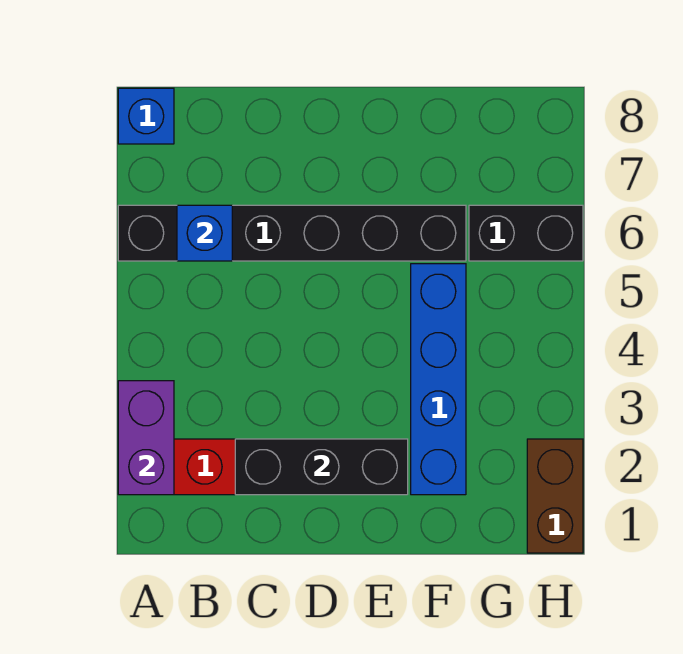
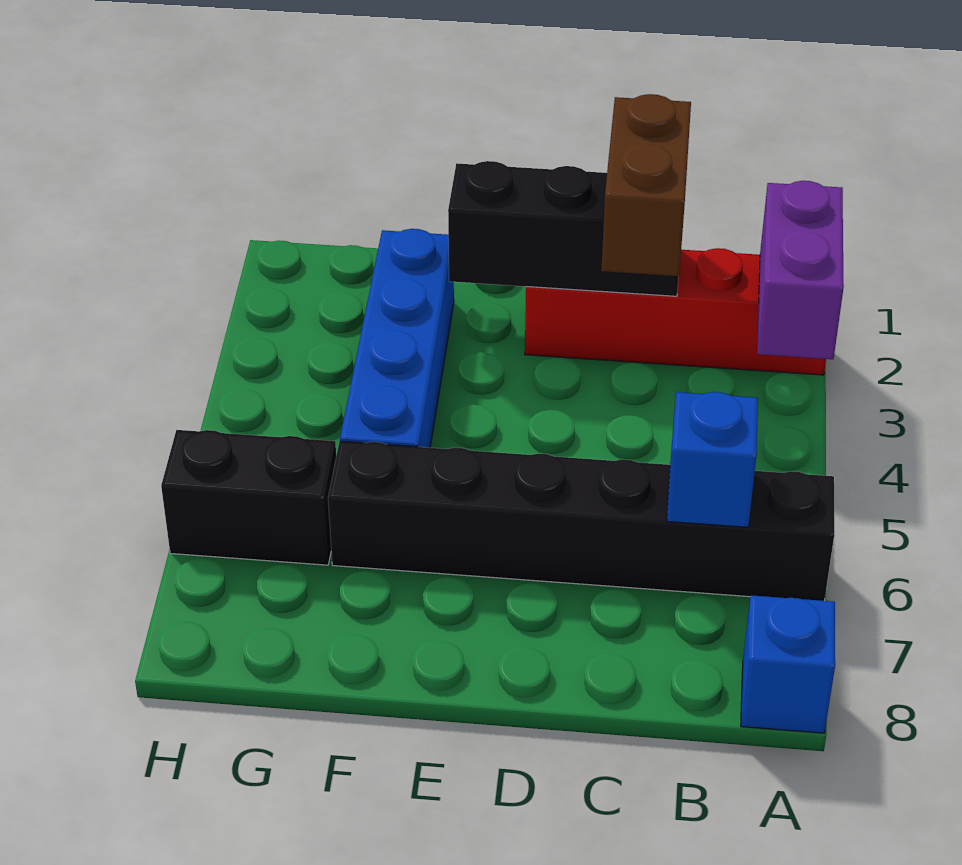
brown brick H1:H2 level 1 -> brown brick C2:C3 level 3

